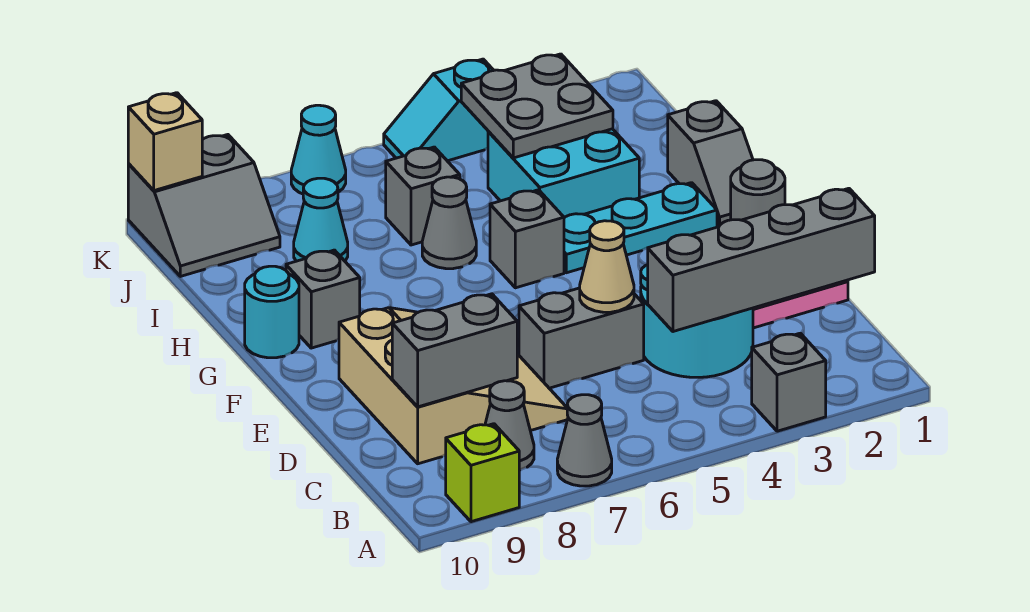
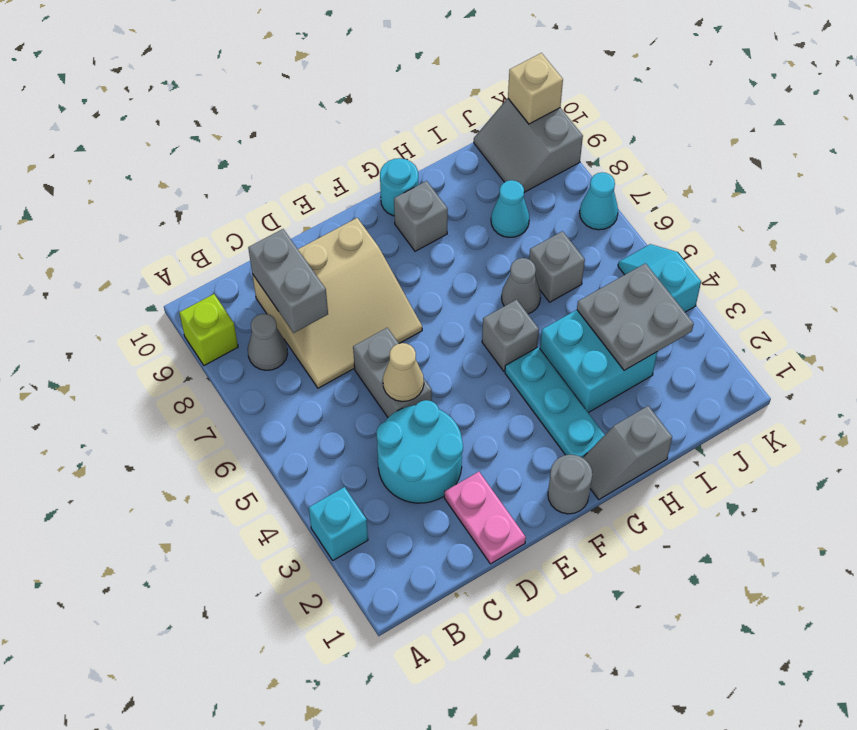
grey brick A3 level 1 -> cyan brick A3 level 1
grey cone A7 level 1 -> none
grey brick C1:C4 level 2 -> none

